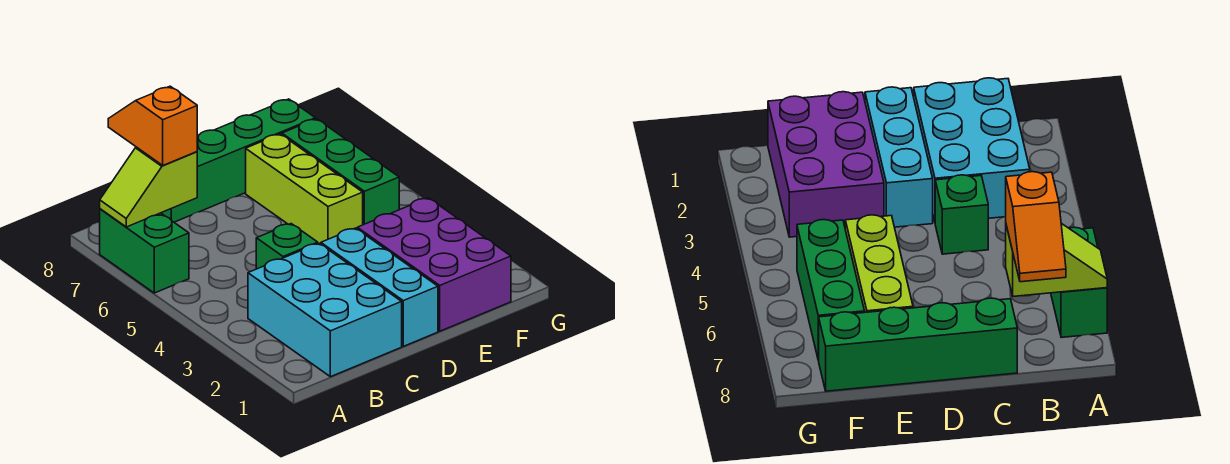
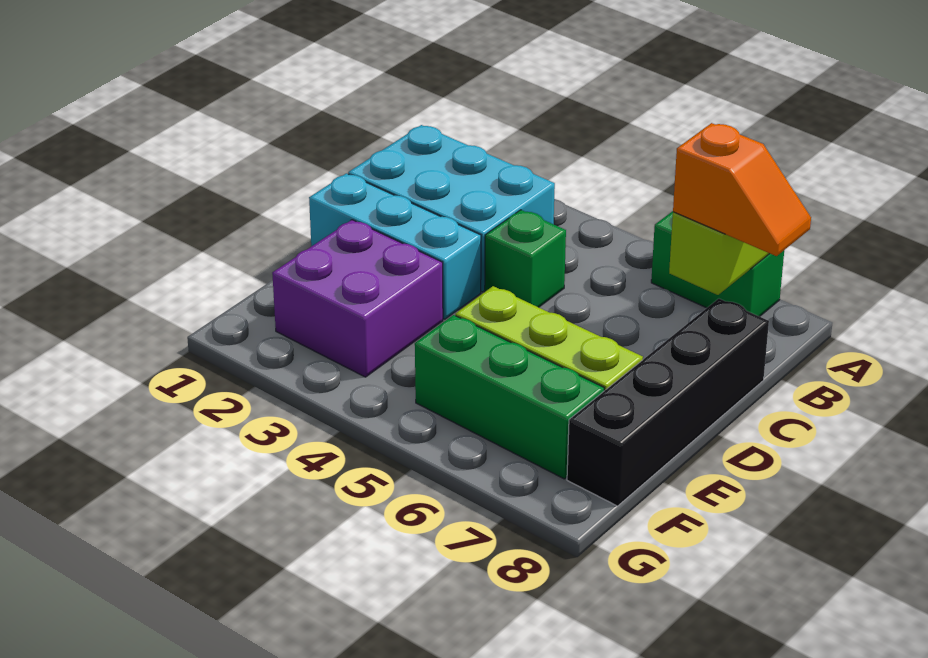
green brick C8:F8 level 1 -> black brick C8:F8 level 1
purple brick E1:F3 level 1 -> purple brick E2:F3 level 1

